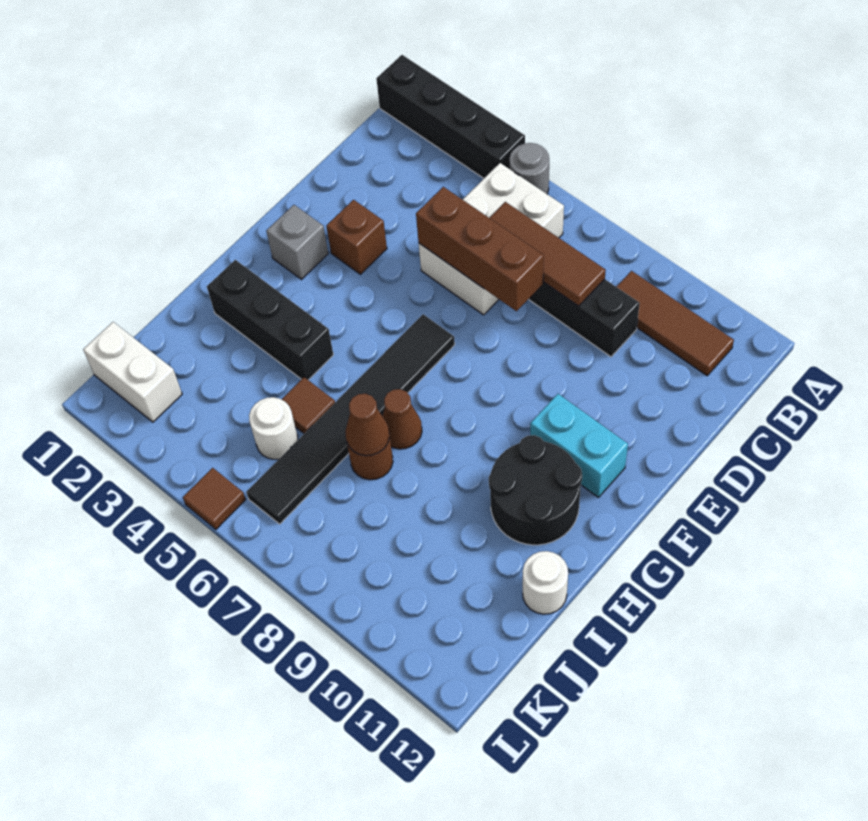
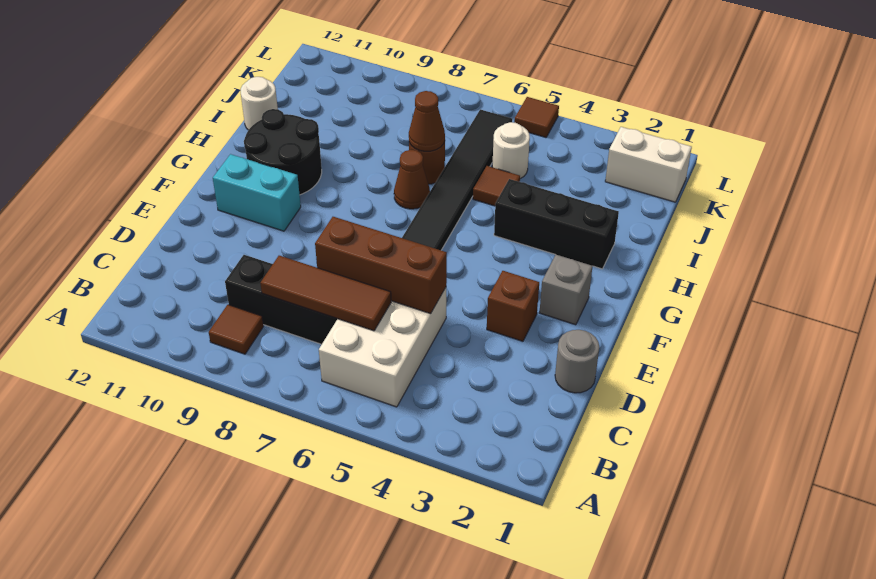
black brick A1:A4 level 1 -> none
grey round brick A5 level 1 -> grey round brick D1 level 1
brown tile B9:B11 level 1 -> brown tile B9 level 1

